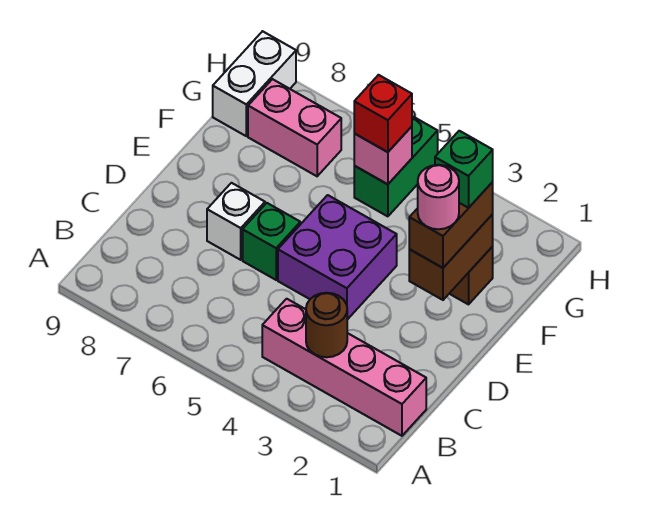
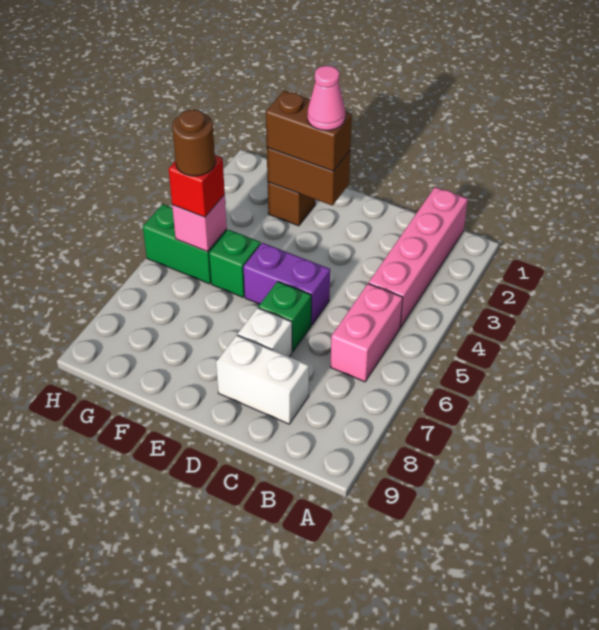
brown round brick B3 level 2 -> brown round brick G5 level 4
purple brick D4:E5 level 1 -> purple brick D5:E5 level 1
pink round brick E2 level 4 -> pink cone E2 level 4
green brick F2 level 4 -> green brick F5 level 1
pink brick G7:G8 level 1 -> pink brick B5:B6 level 1
white brick G9:H9 level 1 -> white brick C8:D8 level 1

